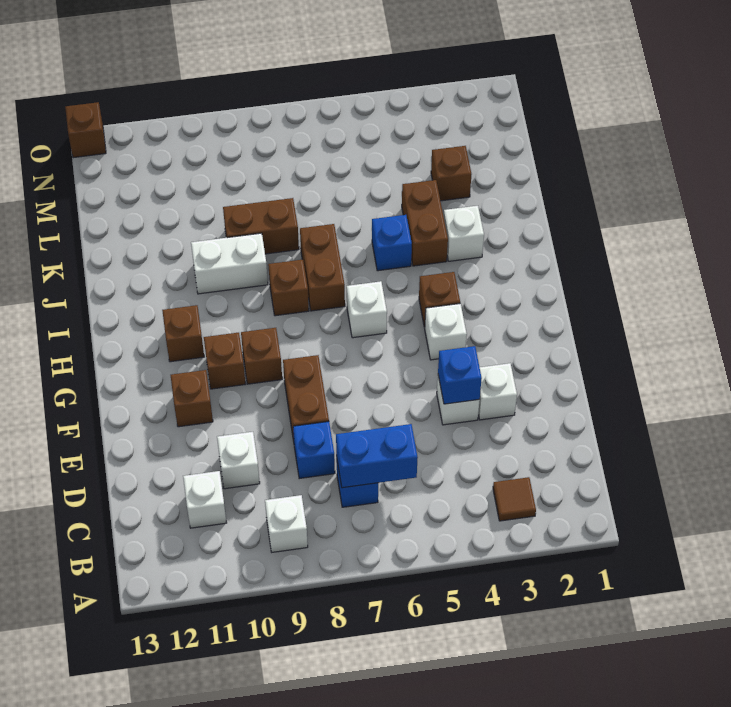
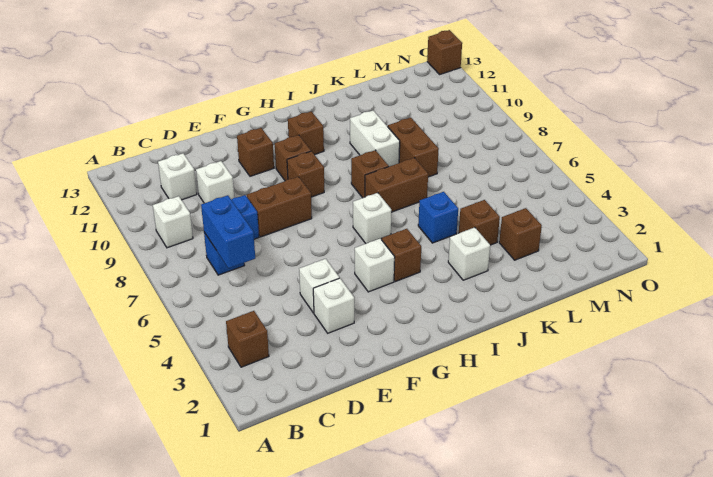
brown tile B3 level 1 -> brown brick B3 level 1
blue brick E4 level 2 -> none
brown brick J4:K4 level 1 -> brown brick K4 level 1

